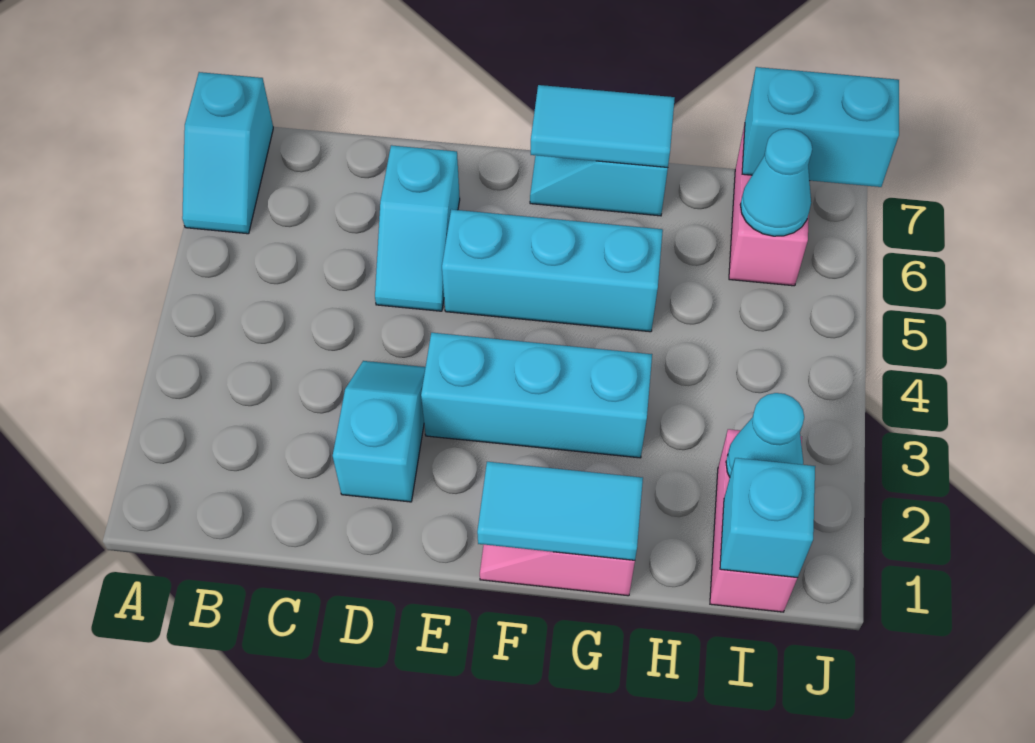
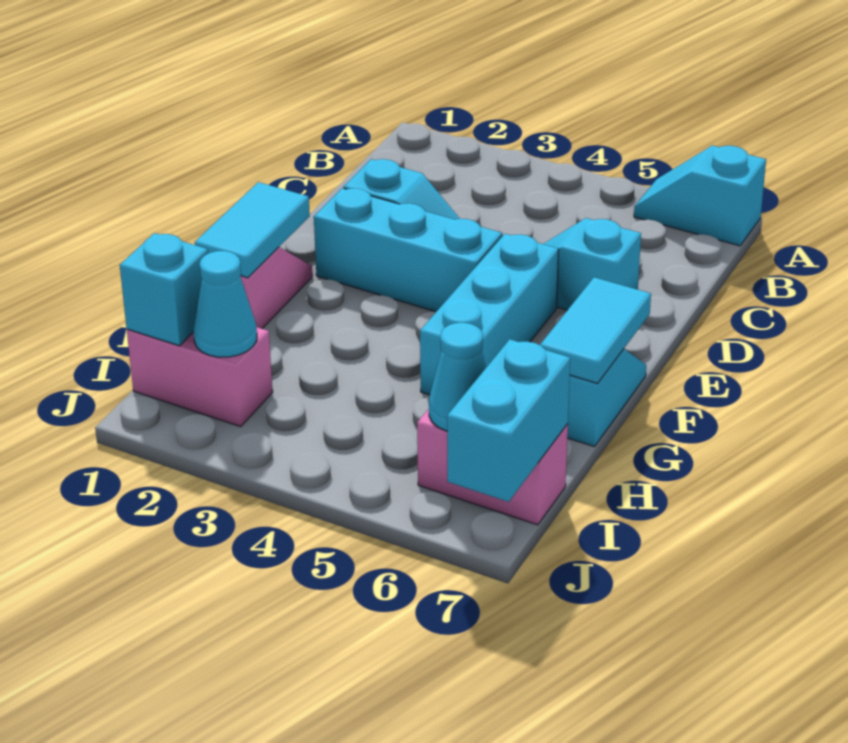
cyan brick E3:G3 level 1 -> cyan brick E2:E4 level 1

